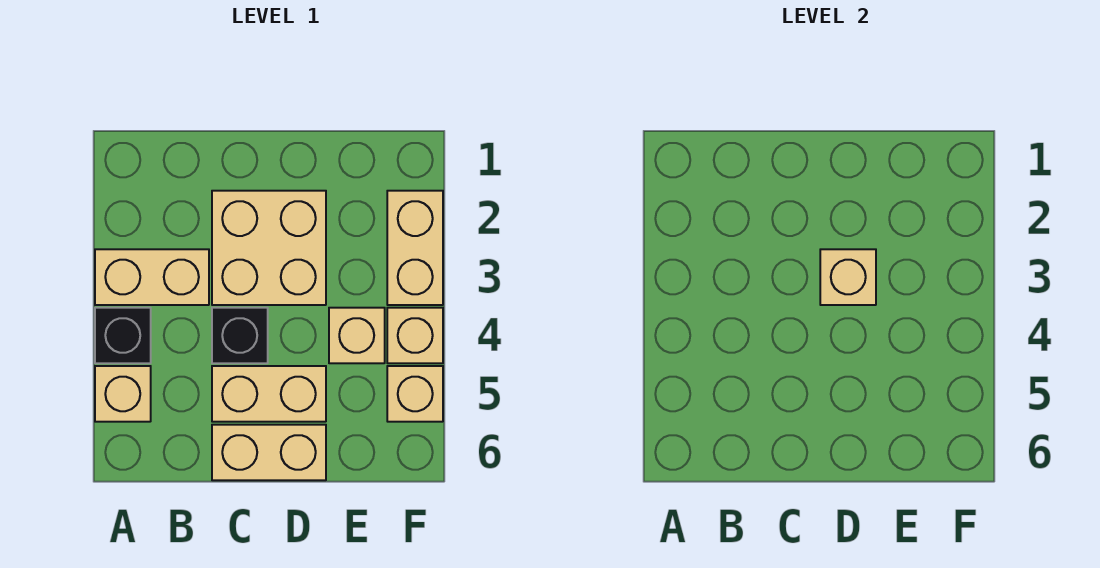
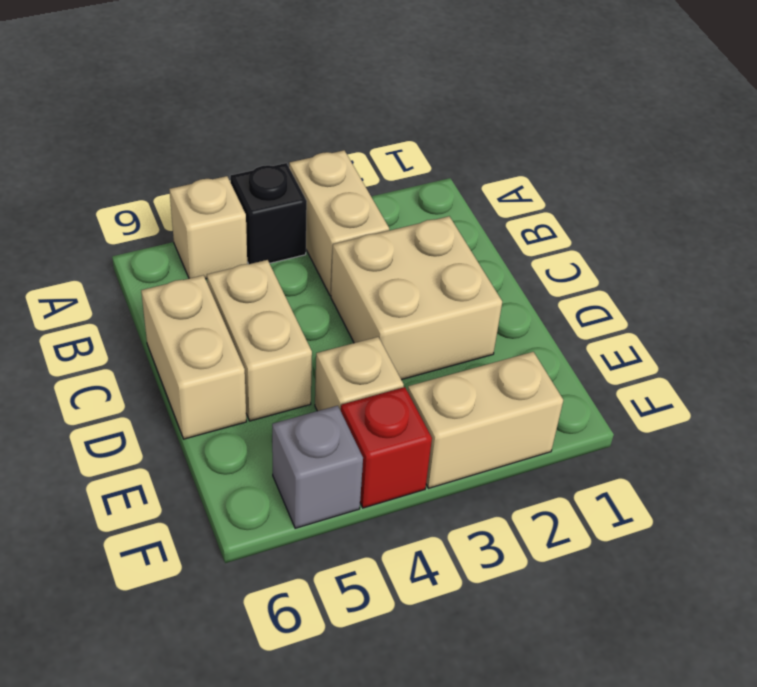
black brick C4 level 1 -> none
tan brick D3 level 2 -> none
tan brick F4 level 1 -> red brick F4 level 1
tan brick F5 level 1 -> grey brick F5 level 1

